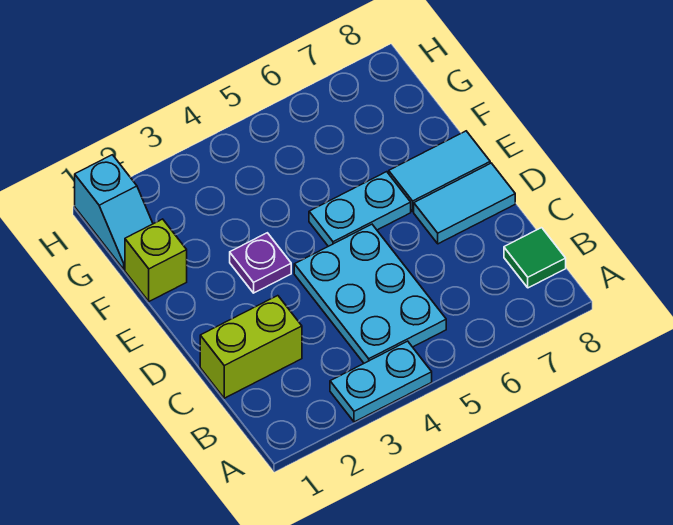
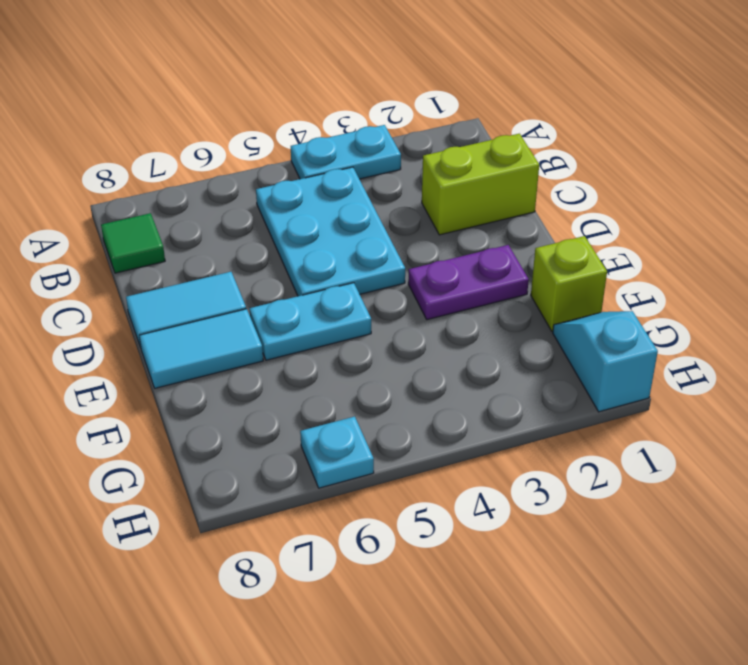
purple plate E3 level 1 -> purple plate E2:E3 level 1
none -> cyan plate H6 level 1

